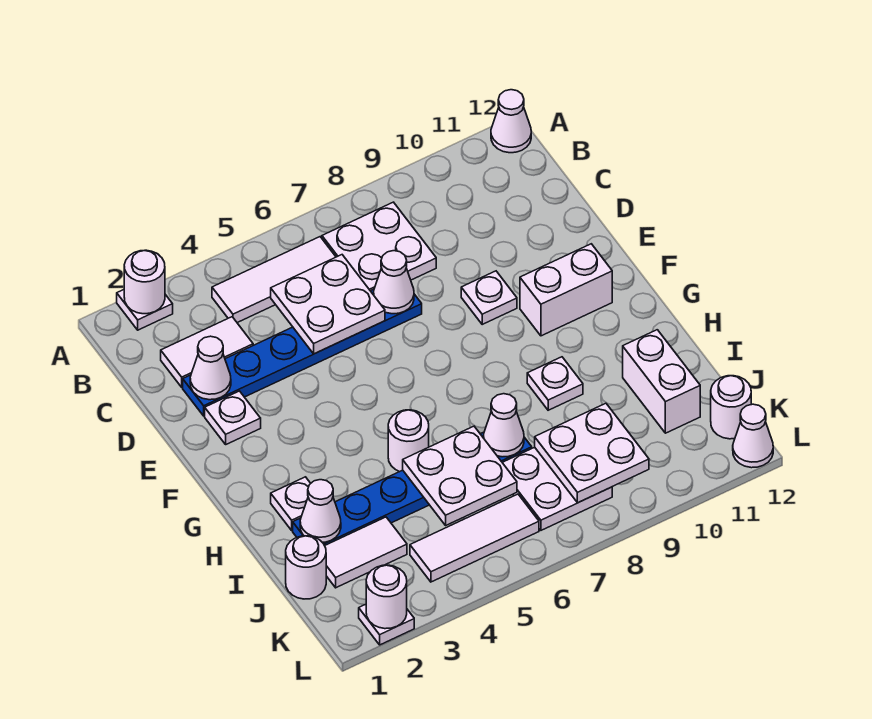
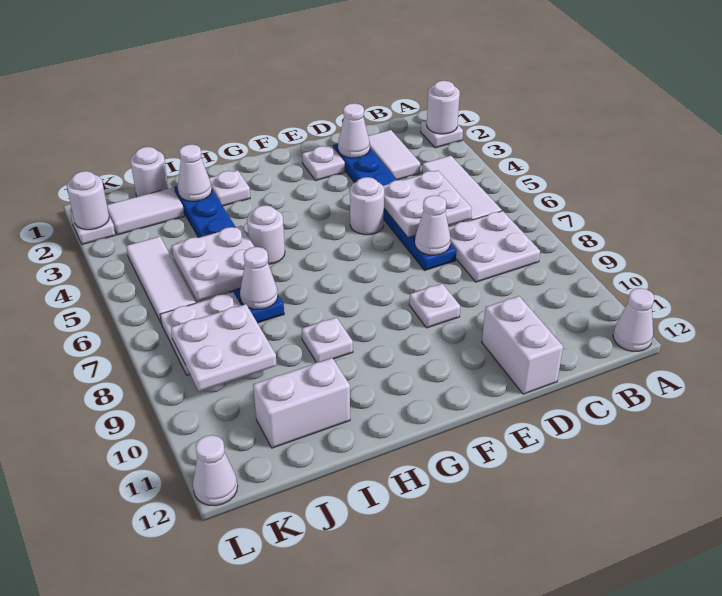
white brick F10:F11 level 1 -> white brick D11:D12 level 1
white tile J2:J3 level 1 -> white tile J2:K2 level 1
white round brick K12 level 1 -> white round brick E5 level 1

